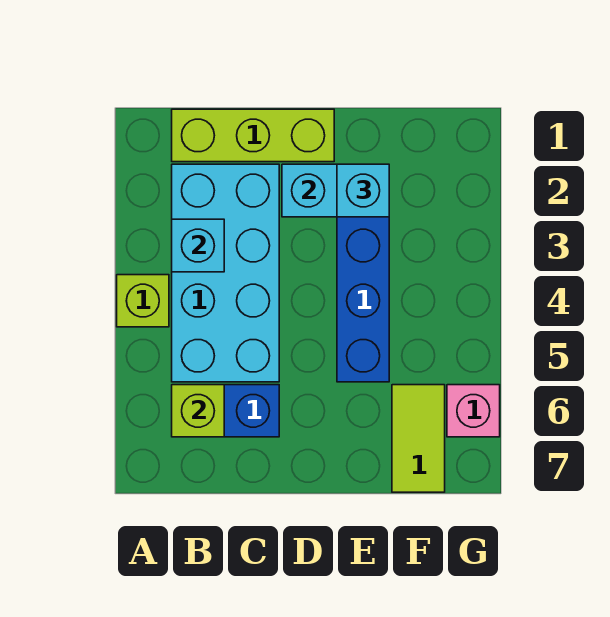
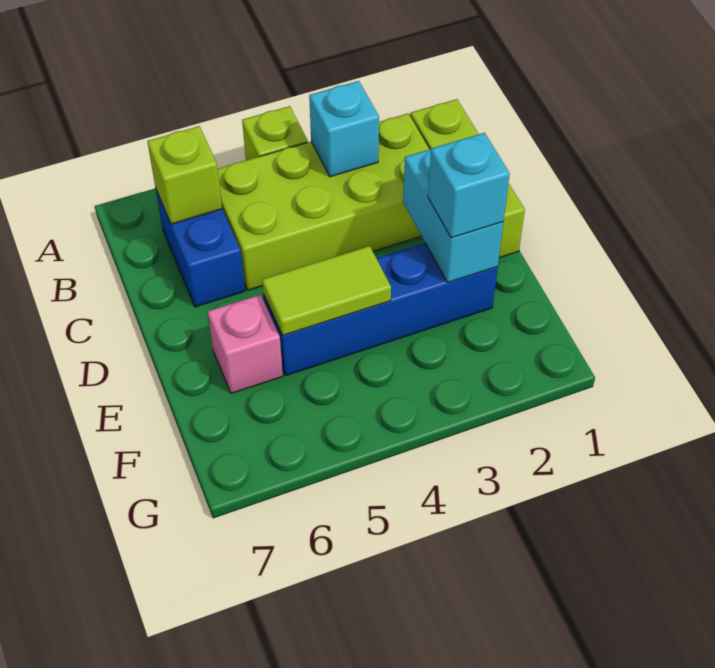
cyan brick B2:C5 level 1 -> lime brick B2:C5 level 1
lime tile F6:F7 level 1 -> lime tile E4:E5 level 2
pink brick G6 level 1 -> pink brick E6 level 1

